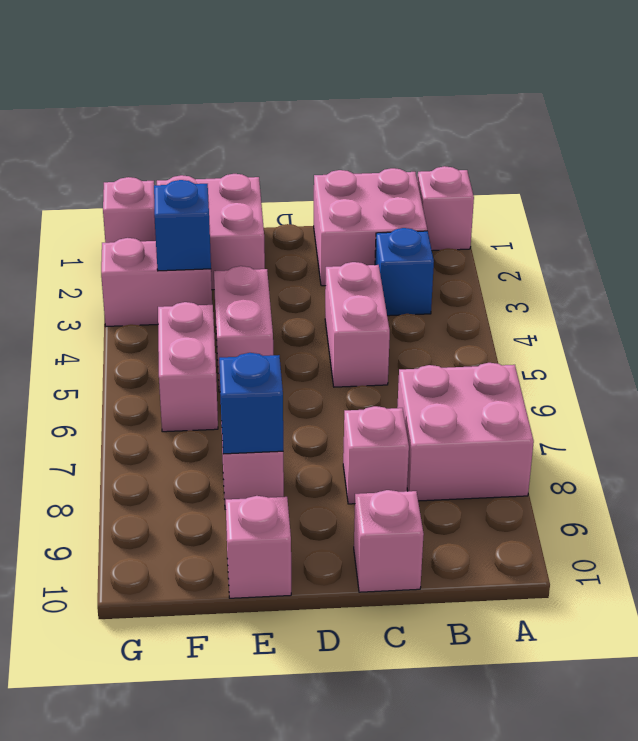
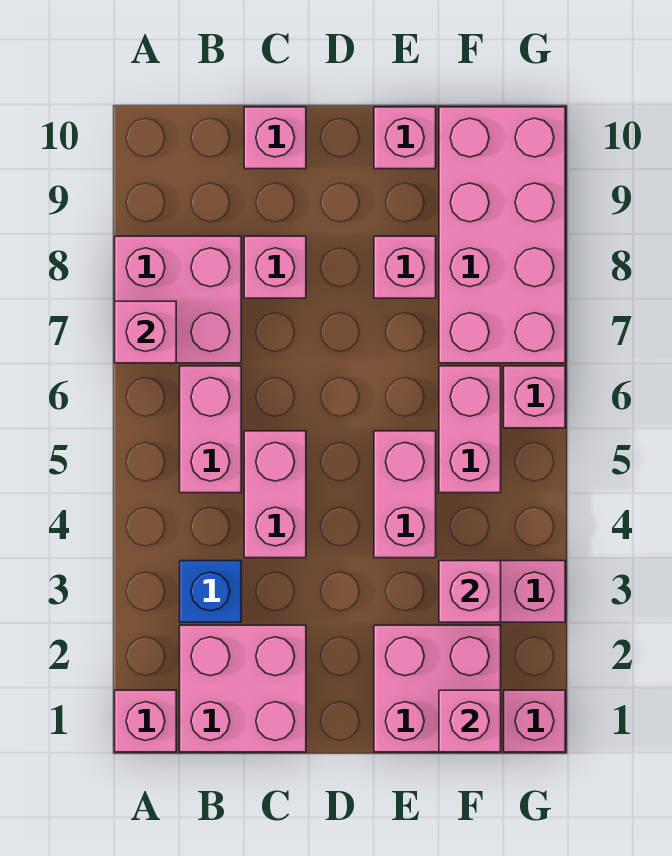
none -> pink brick A7 level 2
none -> pink brick B5:B6 level 1
blue brick E8 level 2 -> none
none -> pink brick F1 level 2
blue brick F3 level 2 -> pink brick F3 level 2
none -> pink brick F7:G10 level 1
none -> pink brick G6 level 1

